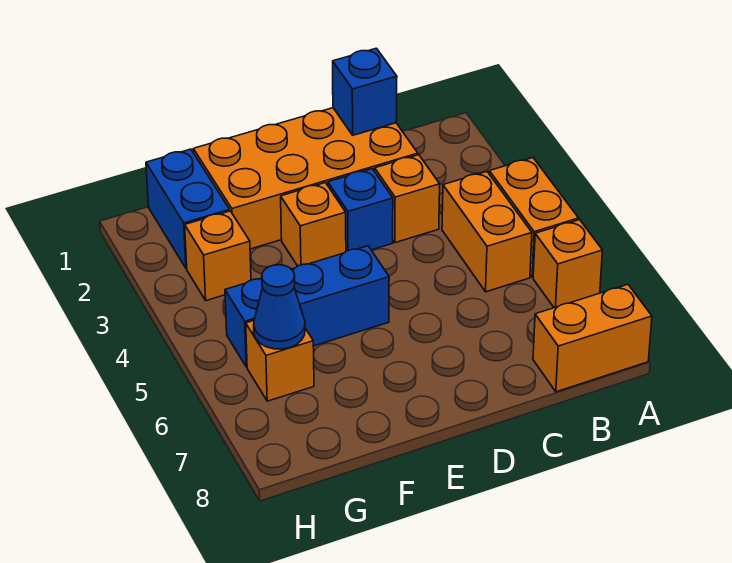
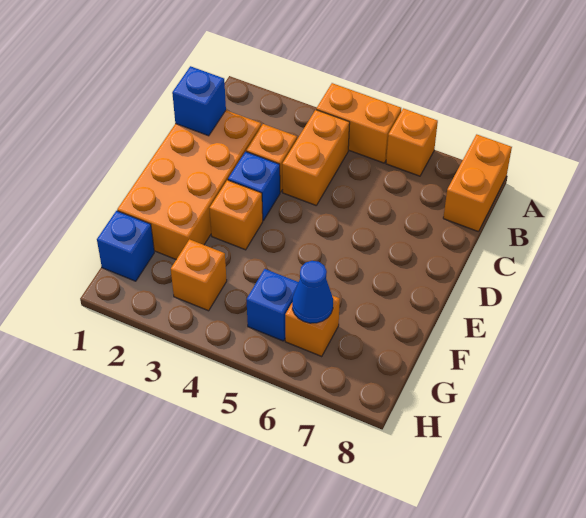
orange brick B4:B5 level 1 -> orange brick B4:C4 level 1
blue brick E5:G5 level 1 -> blue brick G5 level 1
blue brick G1:G2 level 1 -> blue brick G1 level 1

